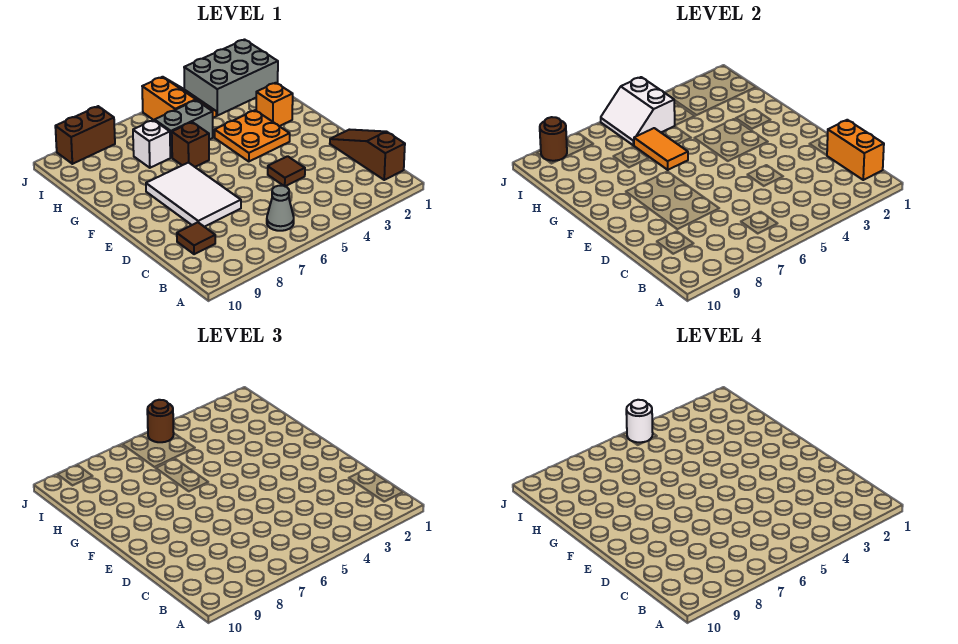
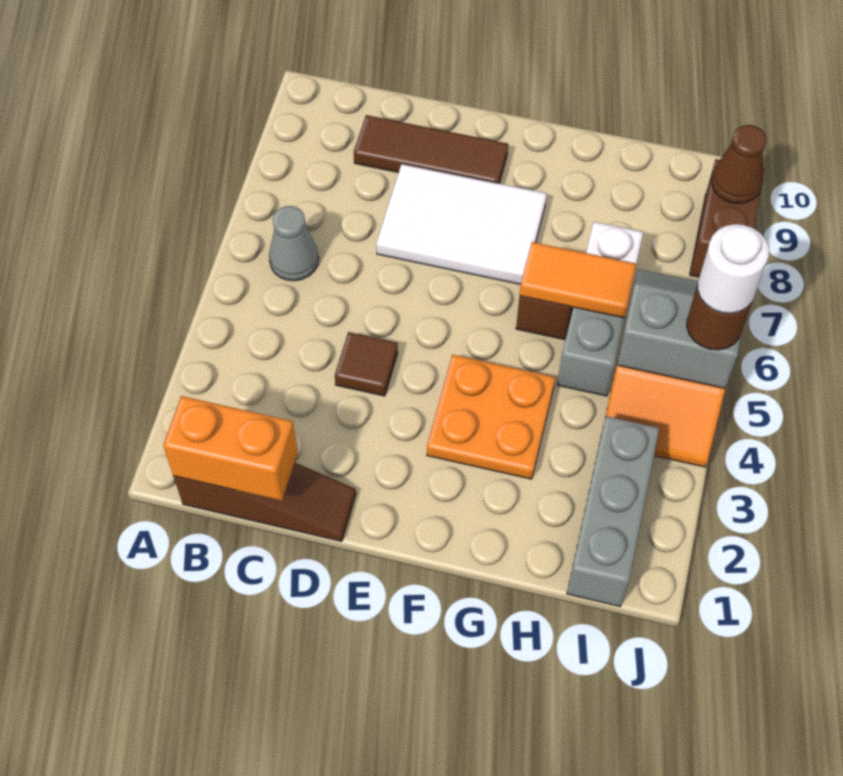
brown tile C9 level 1 -> brown tile C9:E9 level 1
orange brick G2 level 1 -> none
grey brick I1:J3 level 1 -> grey brick I1:I3 level 1
white slope I5:J6 level 2 top 5 -> grey slope I5:J6 level 2 top 5
brown round brick J9 level 2 -> brown cone J9 level 2

